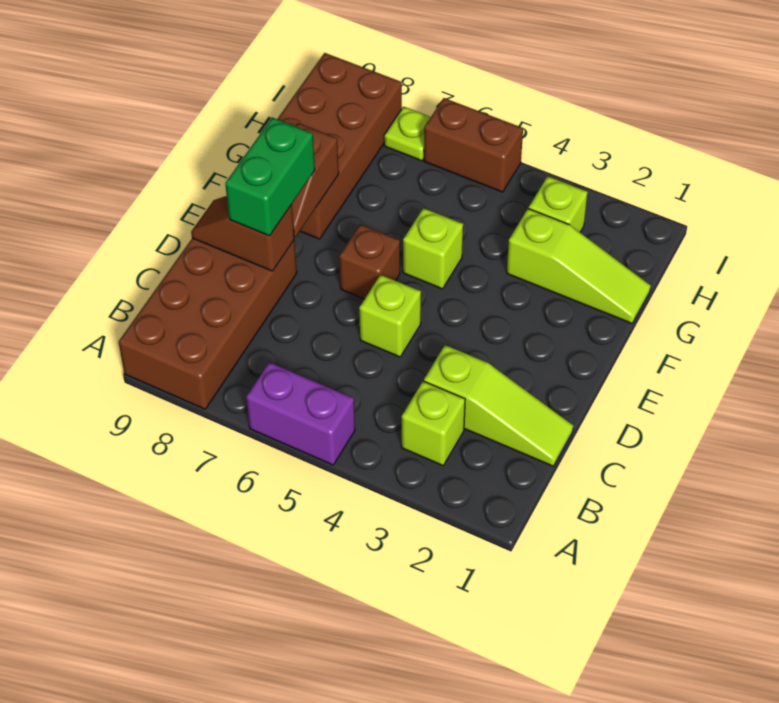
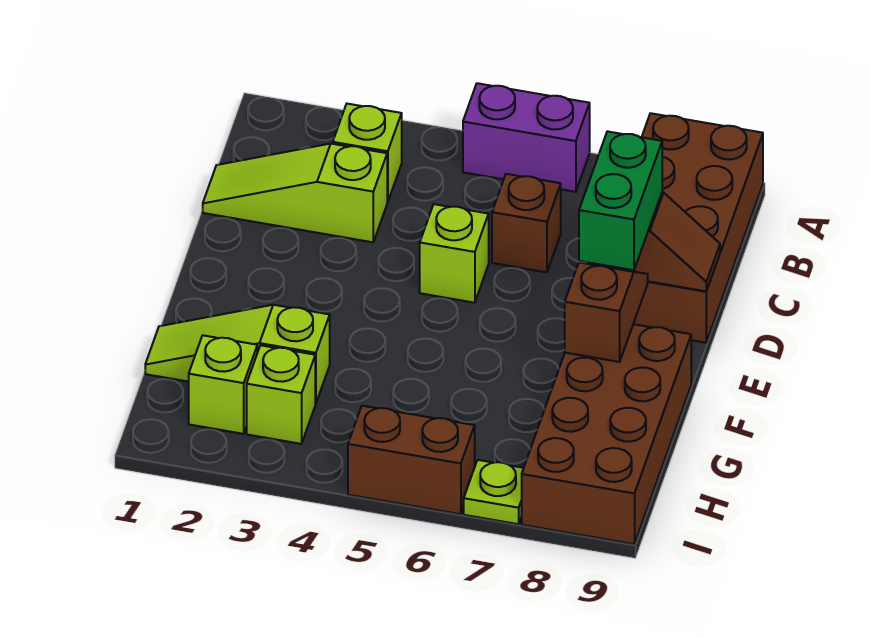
brown brick E6 level 1 -> brown brick C6 level 1
lime brick F5 level 1 -> lime brick H2 level 1

